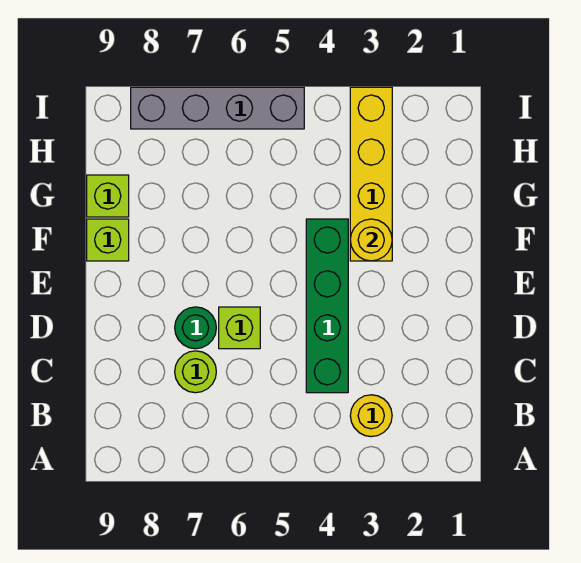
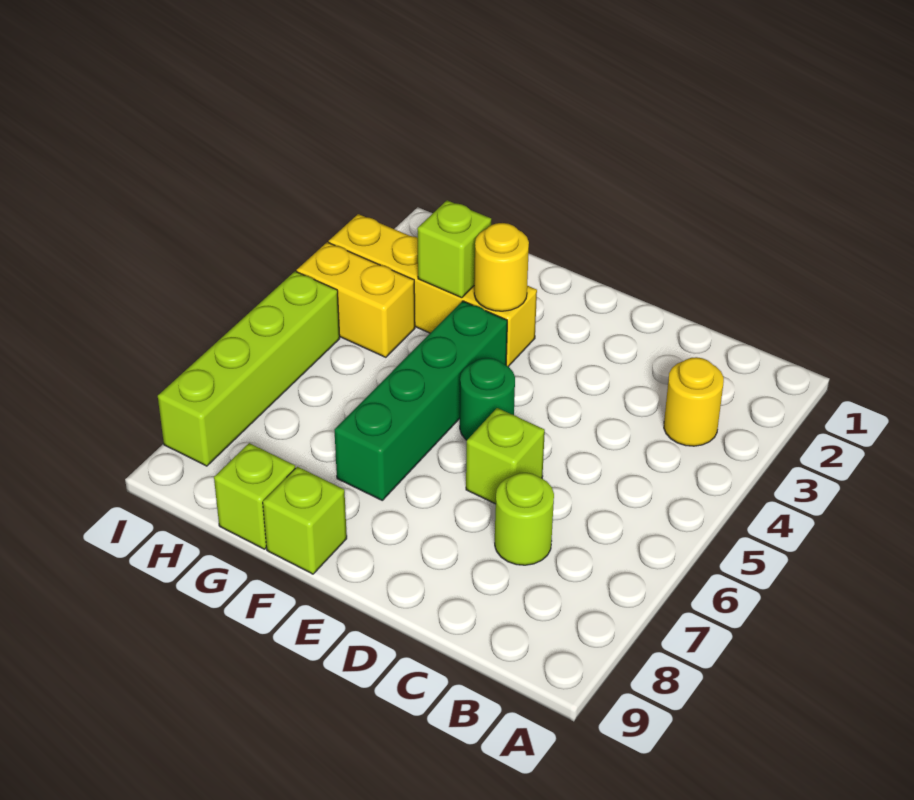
green brick C4:F4 level 1 -> green brick F4:F7 level 1
green round brick D7 level 1 -> green round brick E5 level 1
none -> lime brick G3 level 2
none -> yellow brick H4:I4 level 1
grey brick I5:I8 level 1 -> lime brick I5:I8 level 1

